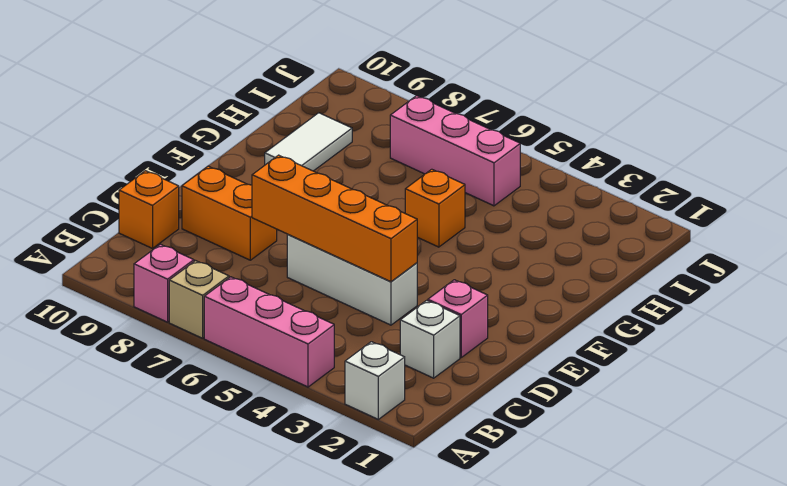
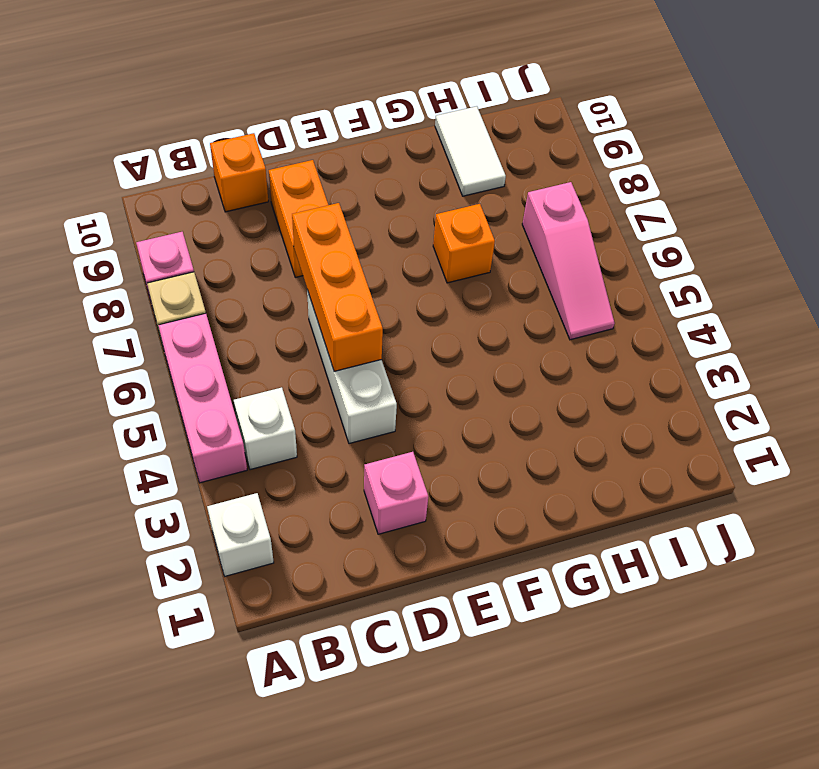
white brick C2 level 1 -> white brick B4 level 1
orange brick D4:D7 level 2 -> orange brick D5:D7 level 2
orange brick G5 level 1 -> orange brick G7 level 1
white tile G9:H9 level 1 -> white tile H9:H10 level 1
pink brick I5:I7 level 1 -> pink slope I5:I7 level 1 top 7

